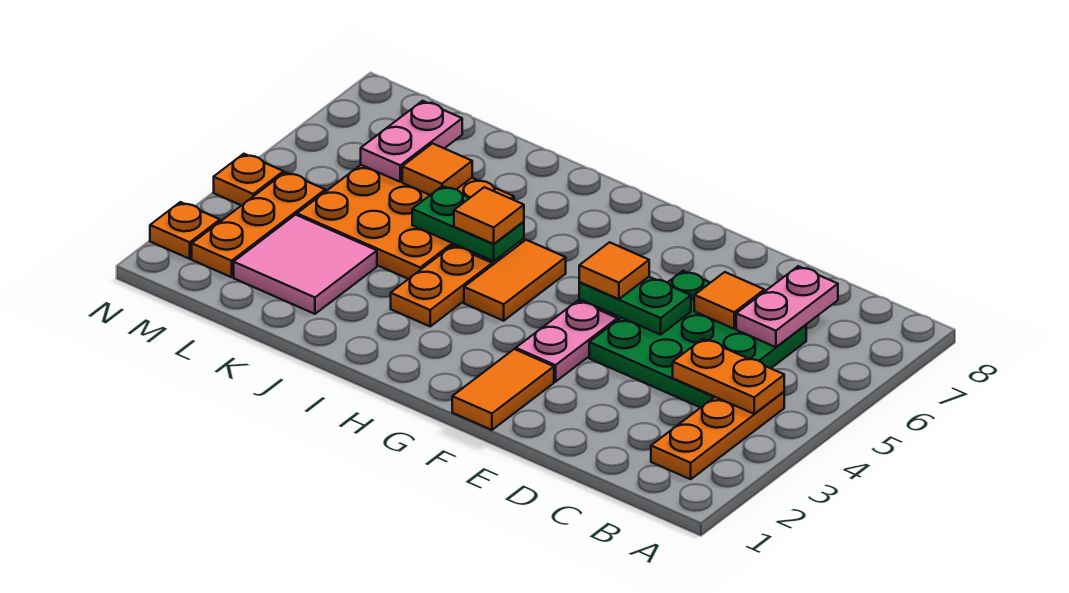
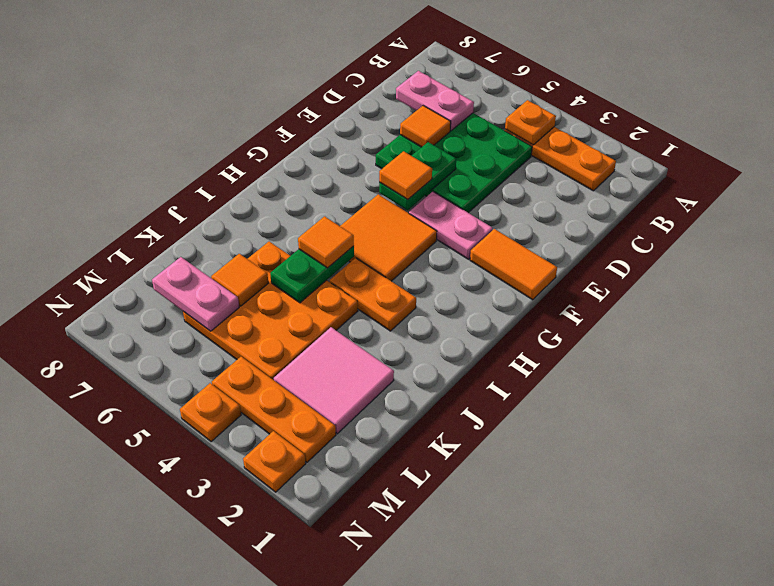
orange plate B4:C4 level 2 -> orange plate B4 level 2
orange tile H4:H5 level 1 -> orange tile G4:H5 level 1

